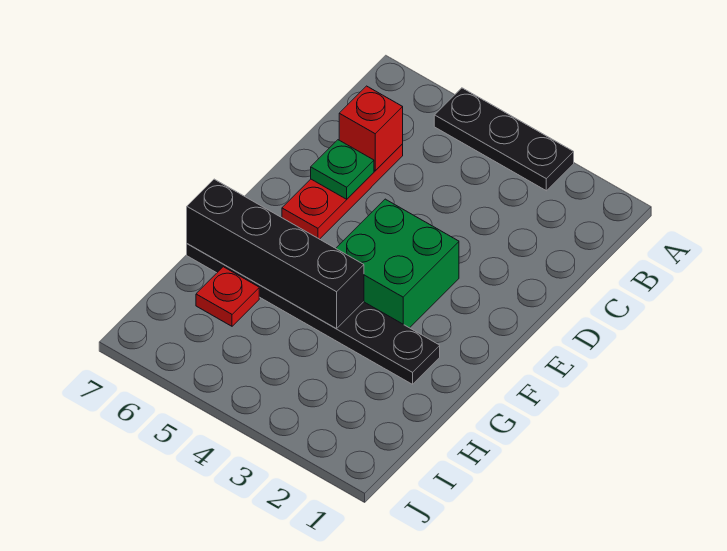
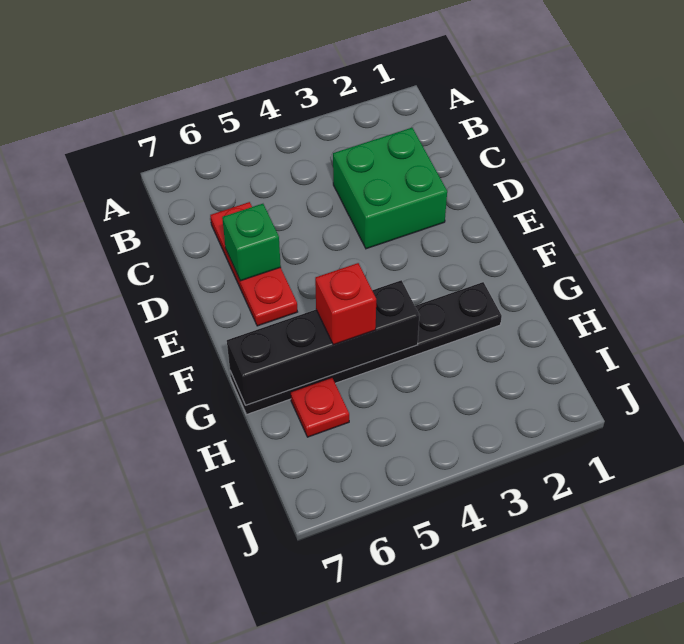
black plate A3:A5 level 1 -> none
red brick C6 level 2 -> red brick G5 level 3
green plate D6 level 2 -> green brick D6 level 2
green brick E3:F4 level 1 -> green brick C2:D3 level 1

